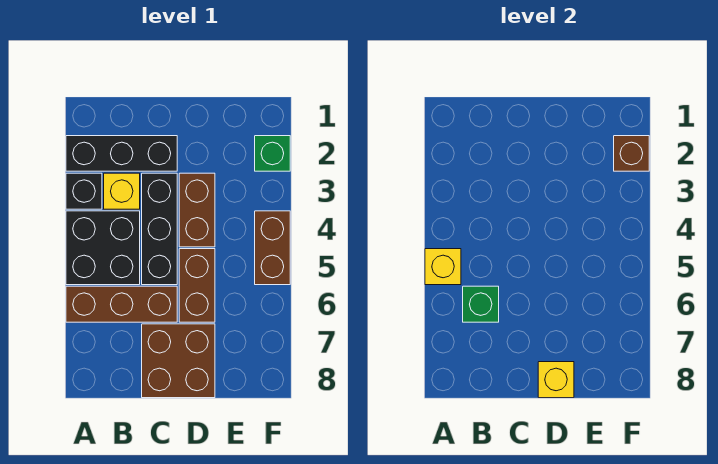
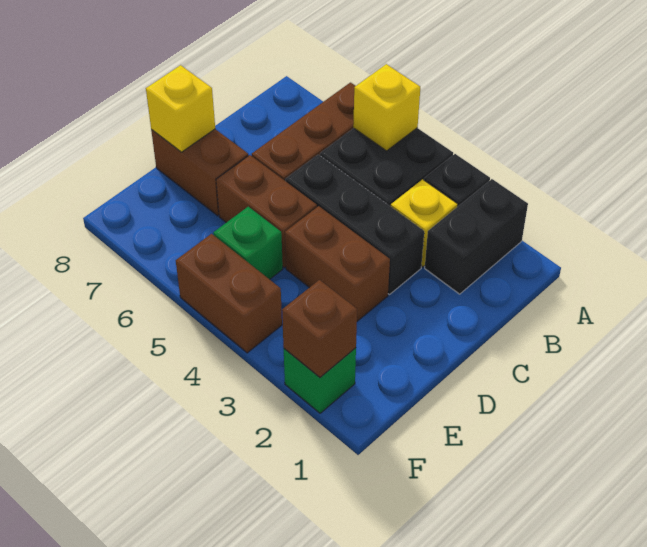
black brick A2:C2 level 1 -> black brick A2:B2 level 1
green brick B6 level 2 -> green brick E5 level 1
brown brick C7:D8 level 1 -> brown brick D7:D8 level 1

